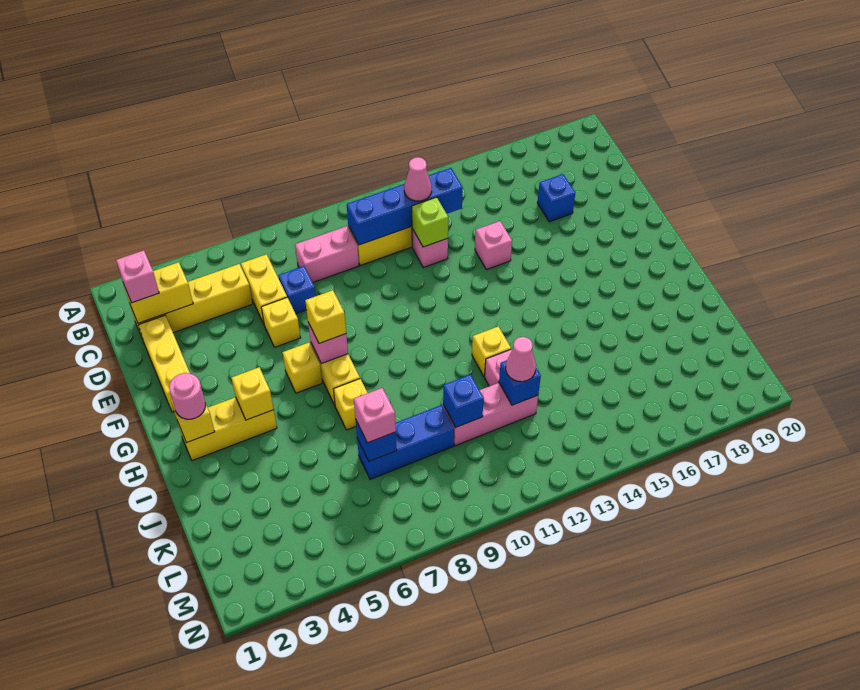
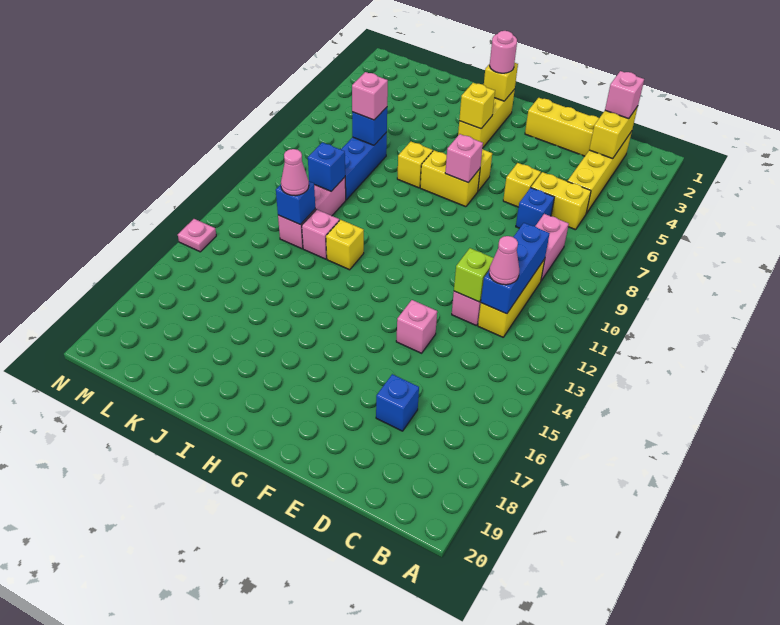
blue brick C10:C13 level 2 -> blue brick C10:C12 level 2
yellow brick G7 level 3 -> none
none -> pink plate N14 level 1

